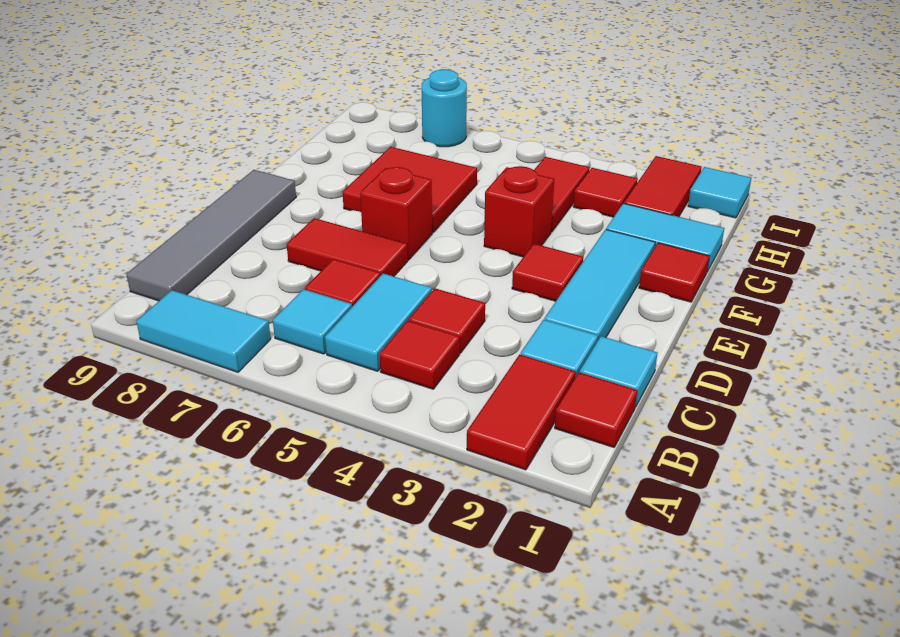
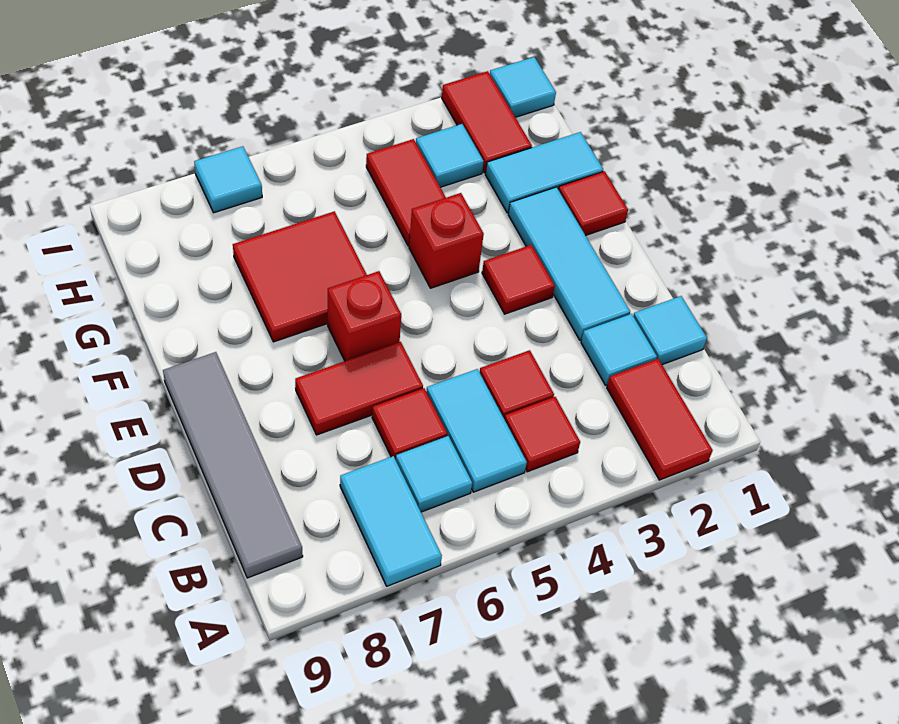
cyan tile A7:A8 level 1 -> cyan tile A7:B7 level 1
red tile B1 level 1 -> none
red tile H3 level 1 -> cyan tile H3 level 1
cyan round brick I7 level 1 -> cyan tile I7 level 1

